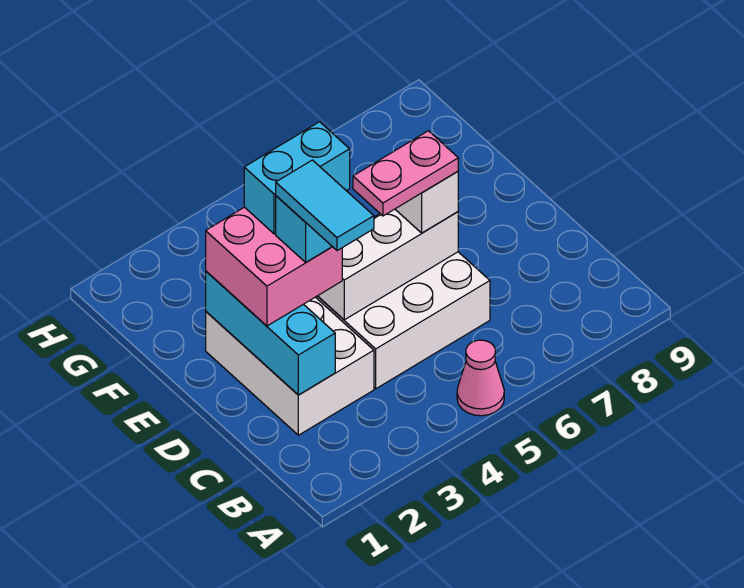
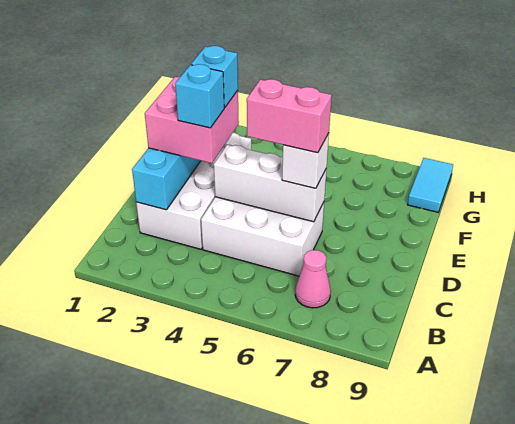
pink cone A5 level 1 -> pink cone B7 level 1
white brick C2:E3 level 1 -> white brick C2:F3 level 1
cyan tile C3:D3 level 5 -> cyan tile G9:H9 level 1
pink plate D5:D6 level 4 -> pink brick D5:D6 level 4
cyan brick E3:E4 level 4 -> cyan brick E3 level 4

